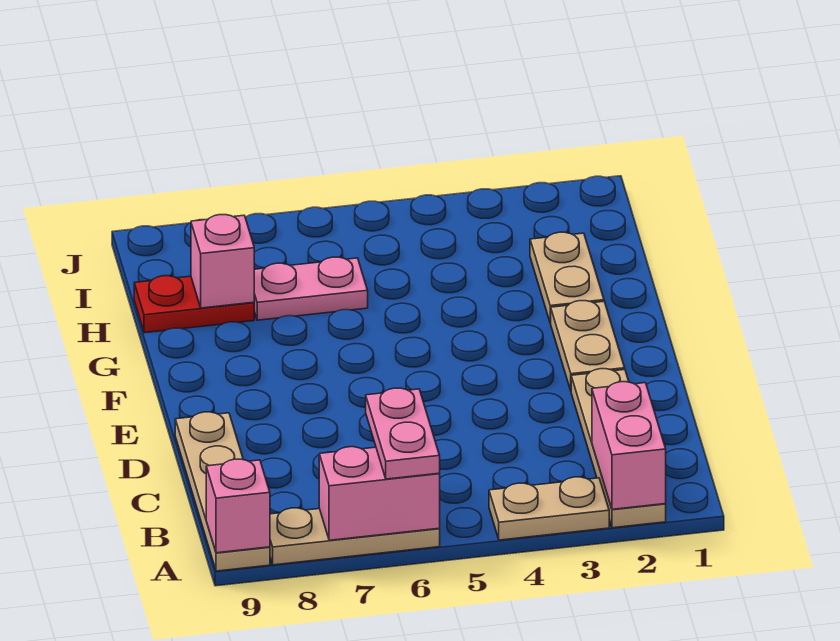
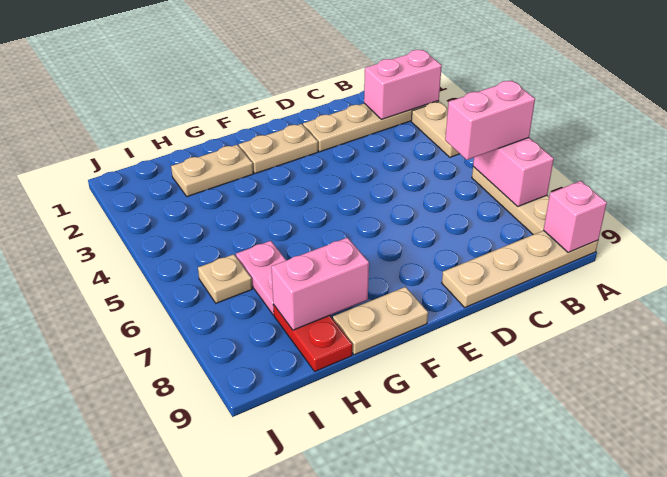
pink plate A6:B6 level 3 -> pink brick A6:B6 level 3
none -> tan plate F9:G9 level 1
pink brick H8 level 2 -> pink brick G8:H8 level 2
none -> tan plate I6 level 1

